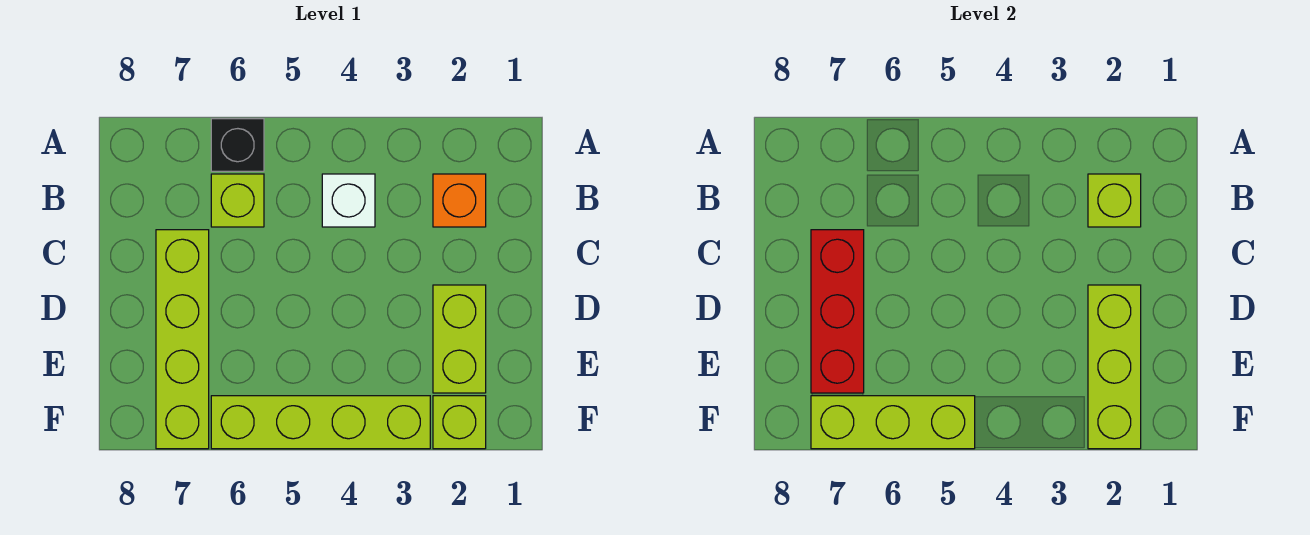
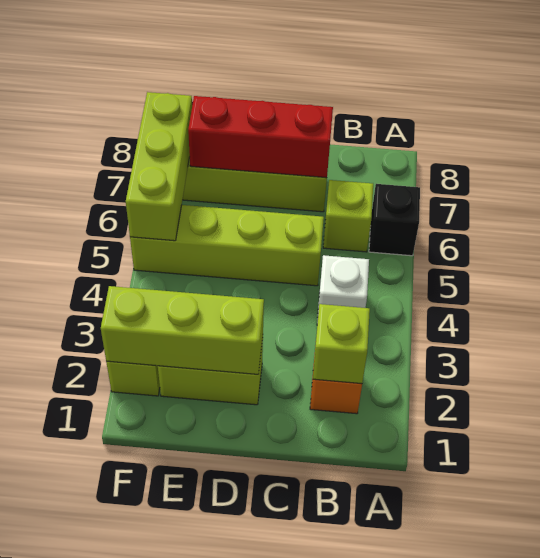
lime brick F3:F6 level 1 -> lime brick C5:F5 level 1

